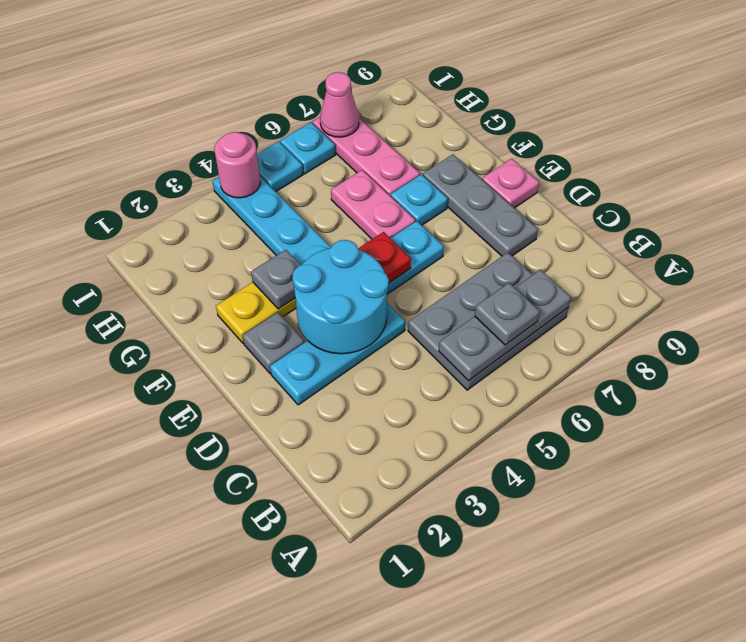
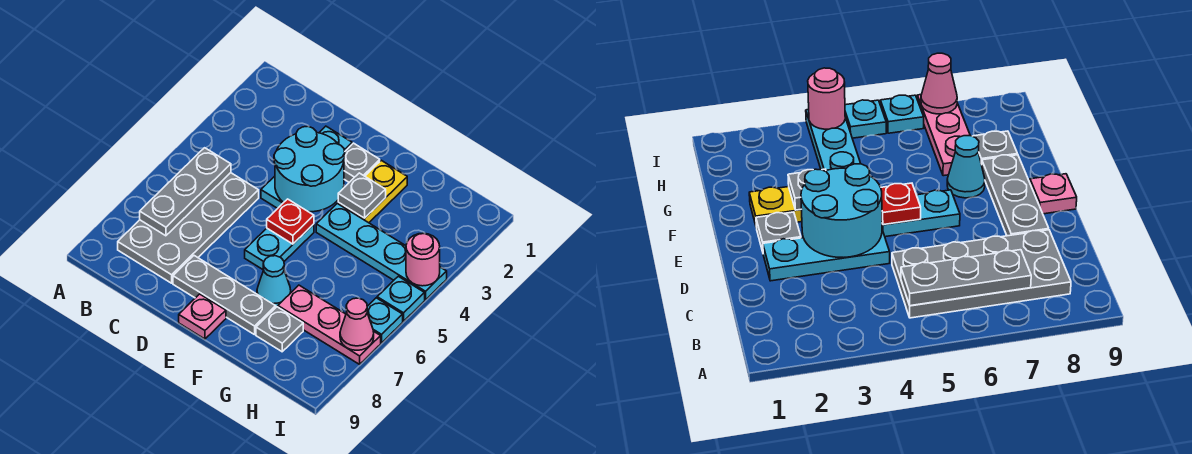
grey plate B5:C7 level 1 -> grey plate B5:C8 level 1
grey plate B6 level 3 -> grey plate G8 level 1
pink plate F6:G6 level 1 -> none
cyan plate F7 level 1 -> cyan cone F7 level 1

